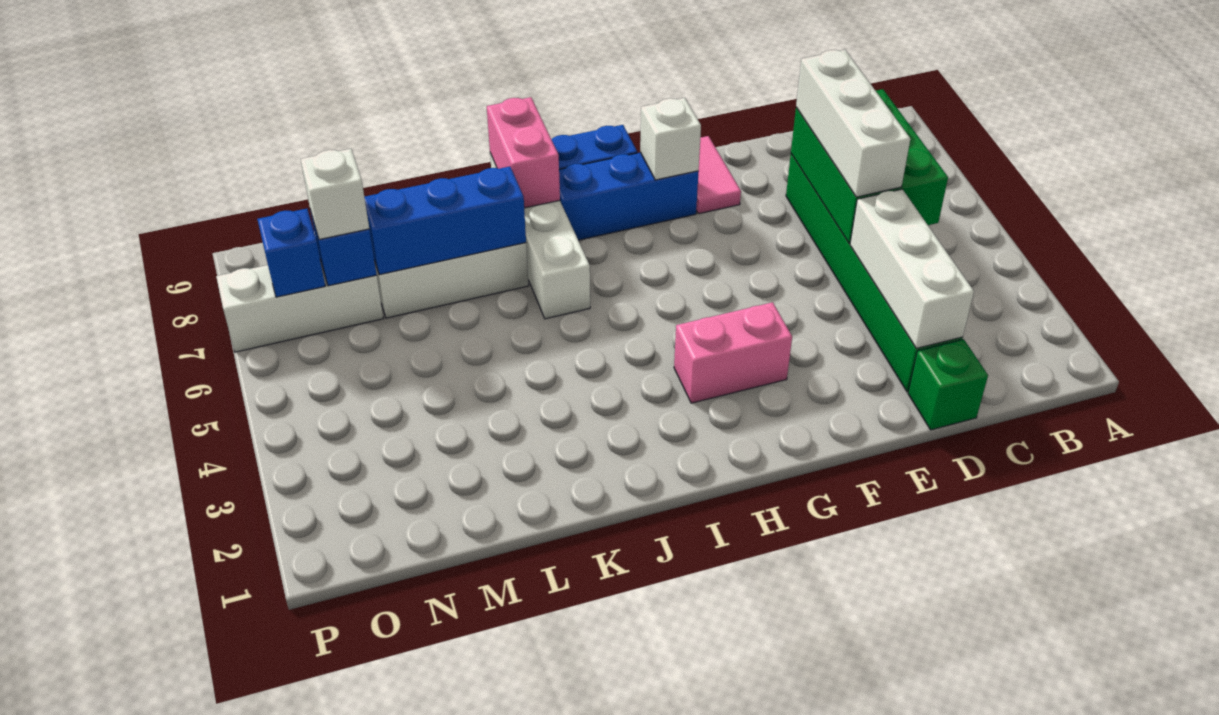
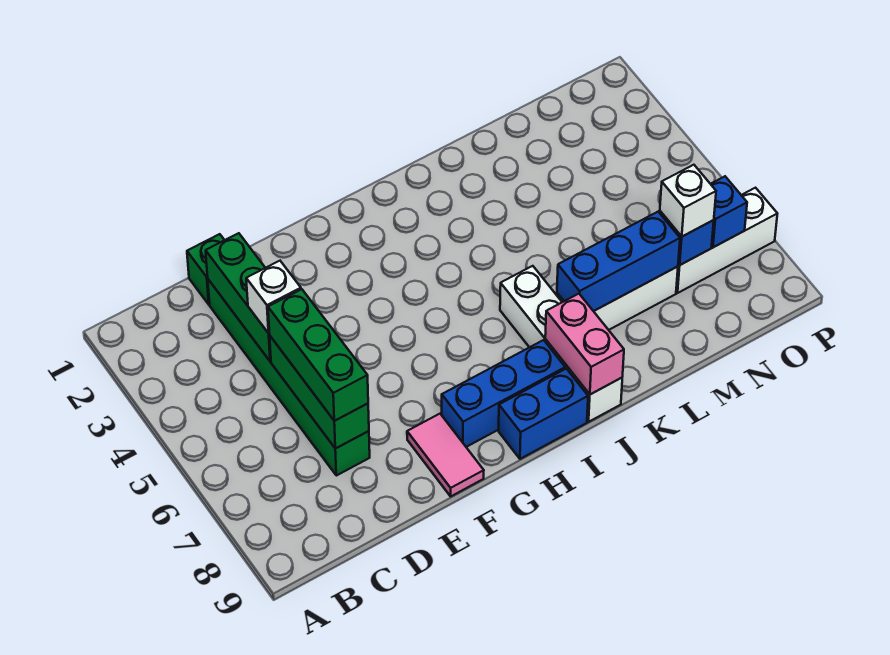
green brick C5:D7 level 2 -> green brick D5:D7 level 2
white brick D2:D4 level 2 -> green brick D2:D4 level 2
white brick D5:D7 level 3 -> green brick D5:D7 level 3
pink brick G3:H3 level 1 -> none
white brick G8 level 2 -> white brick D4 level 3

